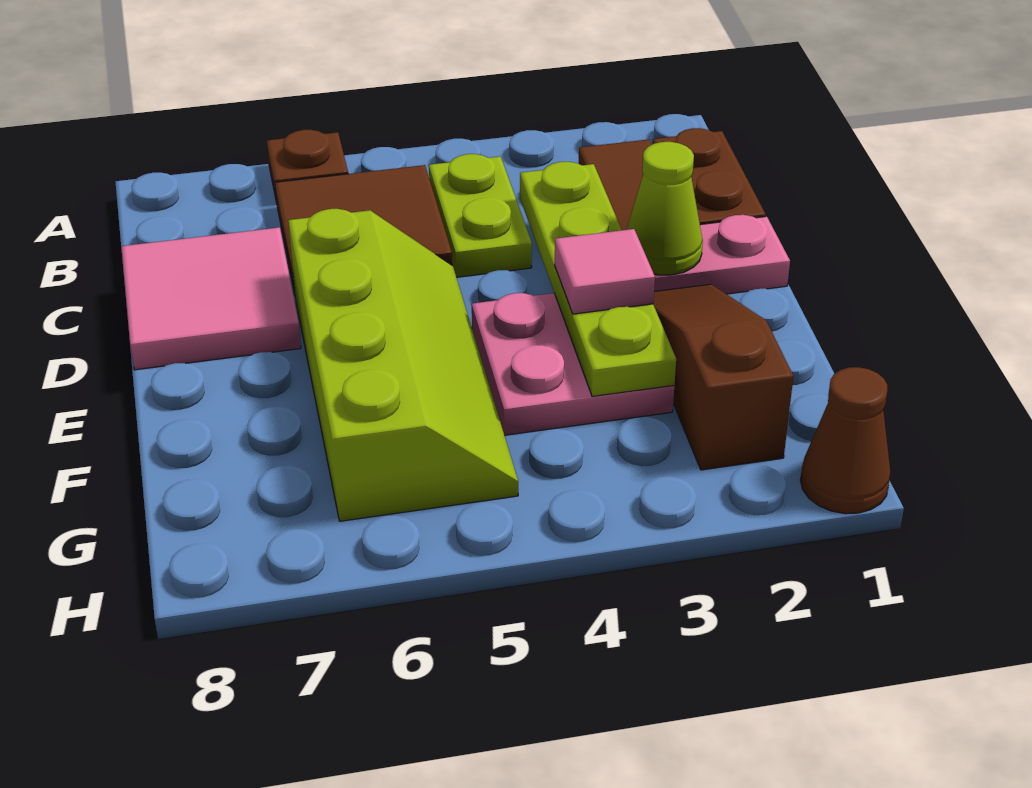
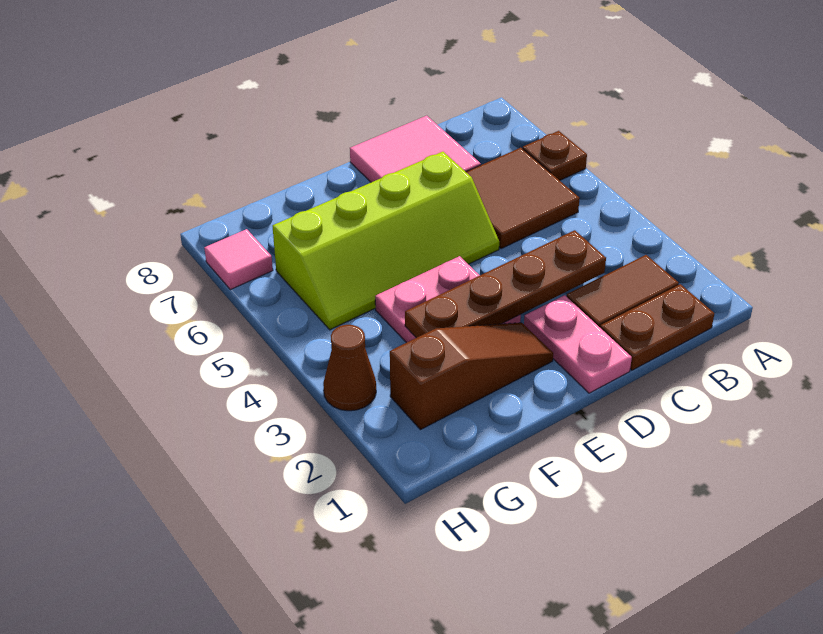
lime plate B4:C4 level 1 -> none
lime plate C3:F3 level 2 -> brown plate C3:F3 level 2
lime cone D2 level 2 -> none
pink tile E3 level 3 -> pink tile H7 level 1
brown cone H1 level 1 -> brown cone H3 level 1

